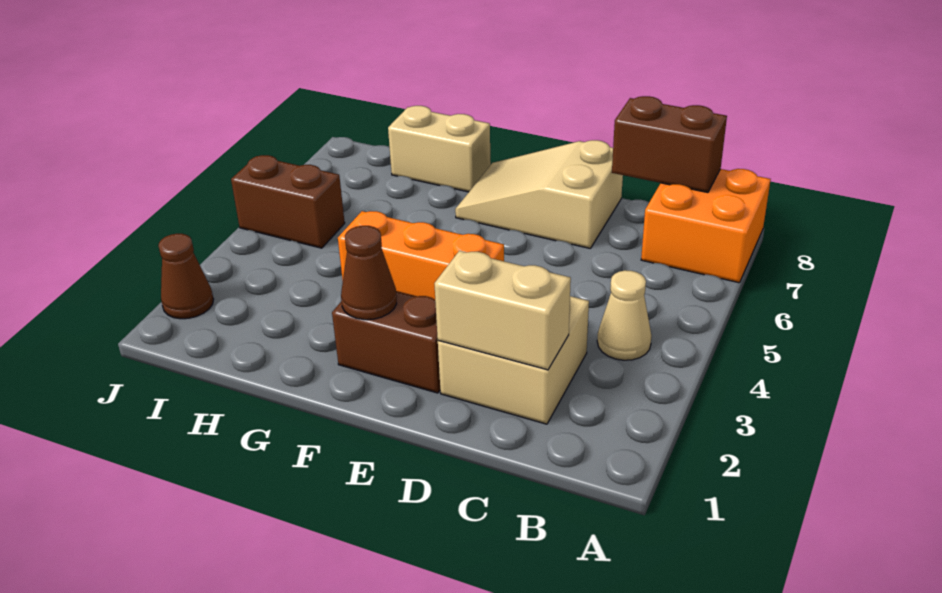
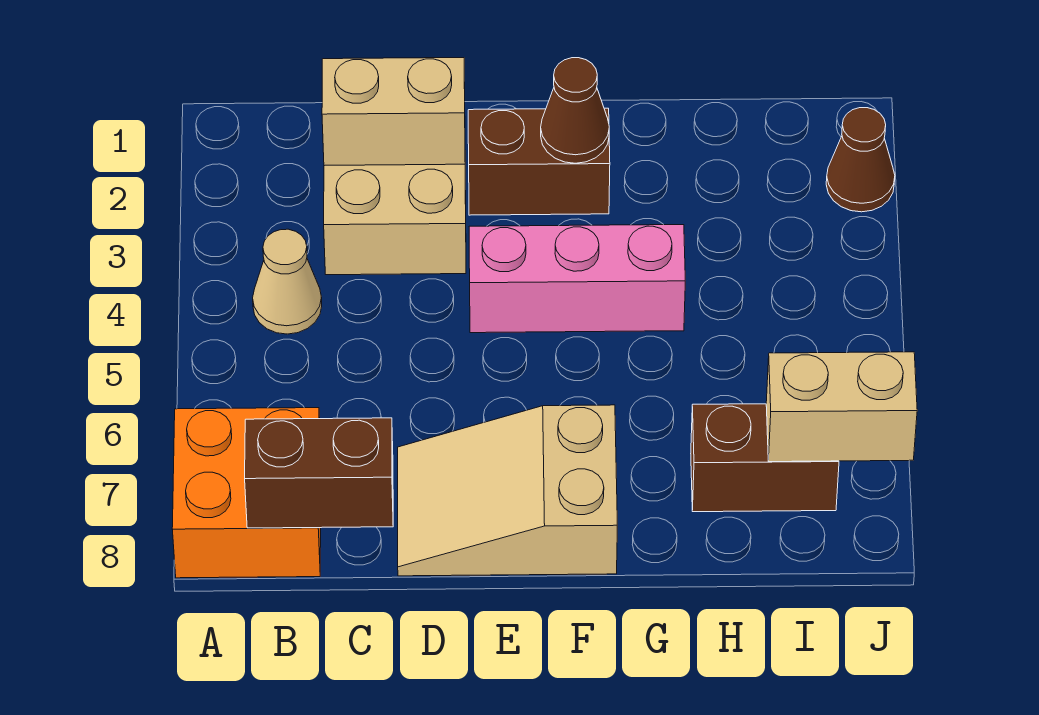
tan slope D7:F8 level 1 top D -> tan slope D7:F8 level 1 top F
orange brick E4:G4 level 1 -> pink brick E4:G4 level 1
tan brick G8:H8 level 1 -> tan brick I7:J7 level 2
brown brick I5:J5 level 1 -> brown brick H7:I7 level 1

